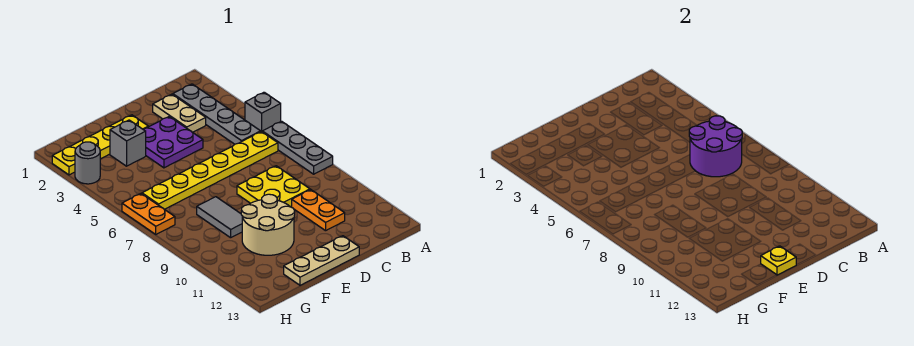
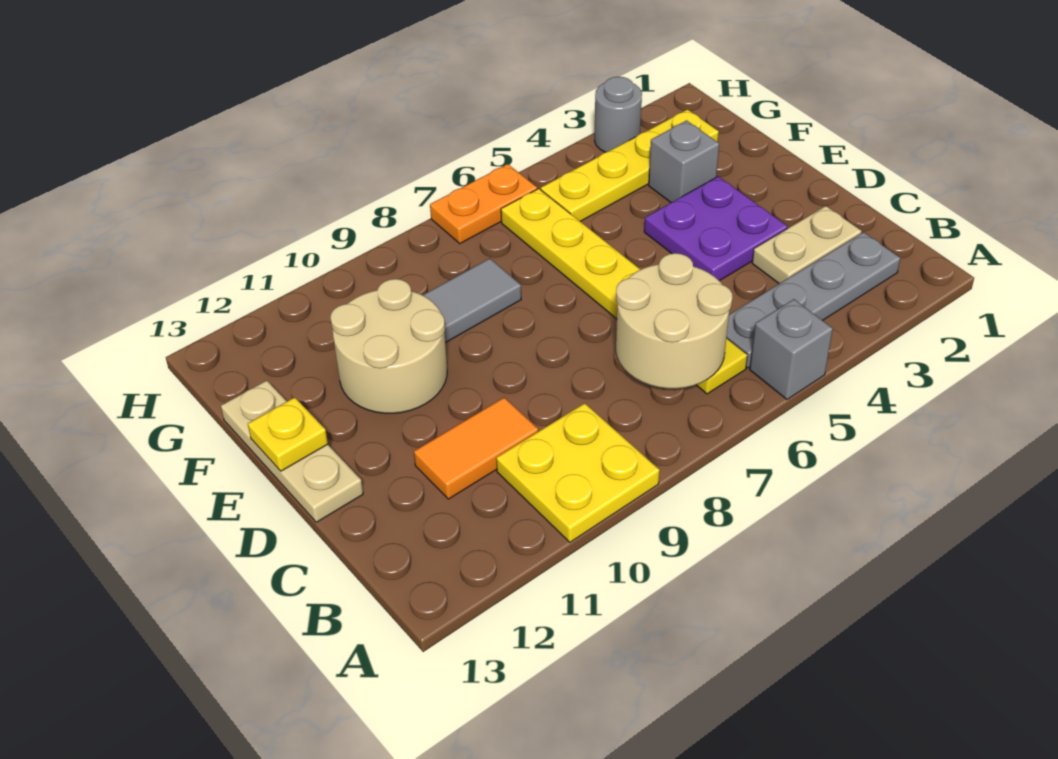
grey plate A6:A8 level 1 -> none
purple round brick B6:C7 level 2 -> tan round brick B6:C7 level 2
yellow plate C8:D9 level 1 -> yellow plate A9:B10 level 1
orange plate C10:C11 level 1 -> orange tile C10:C11 level 1
yellow plate E2:H2 level 1 -> yellow plate G2:G5 level 1

